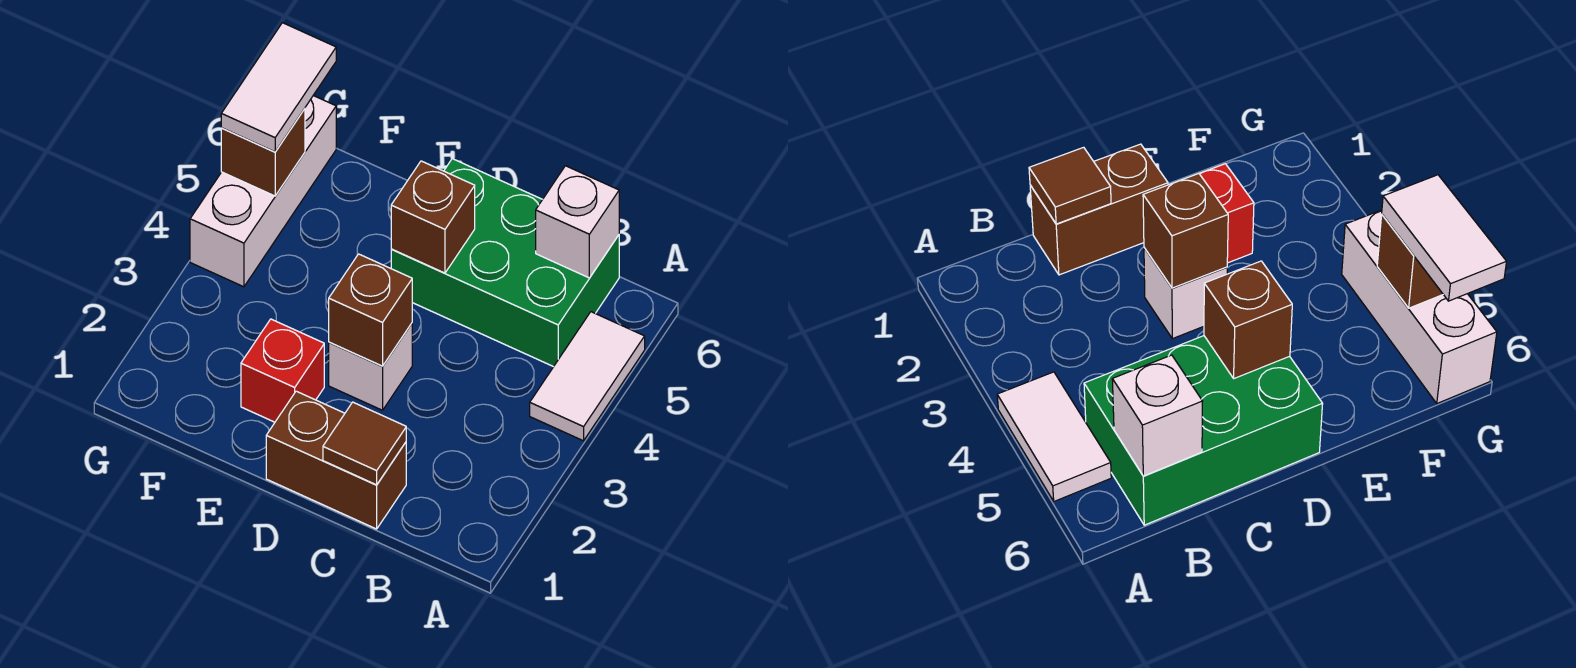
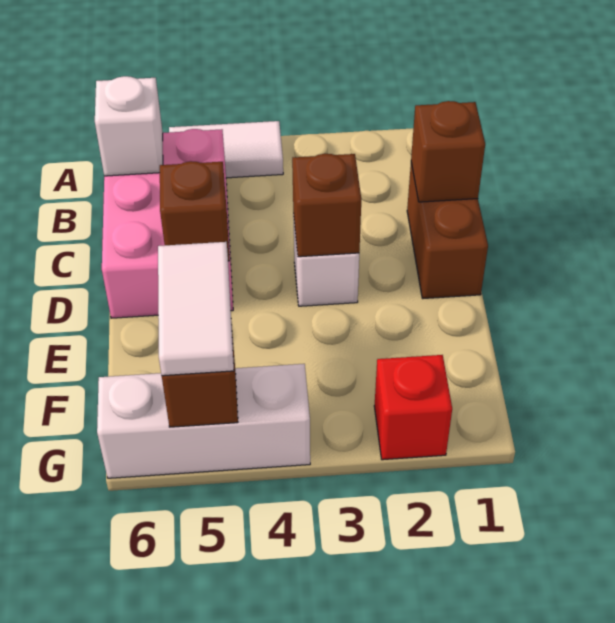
green brick B5:D6 level 1 -> pink brick B5:D6 level 1
brown tile C1 level 2 -> brown brick C1 level 2
red brick E2 level 1 -> red brick G2 level 1
white tile G5:G6 level 3 -> white tile F5:G5 level 3

